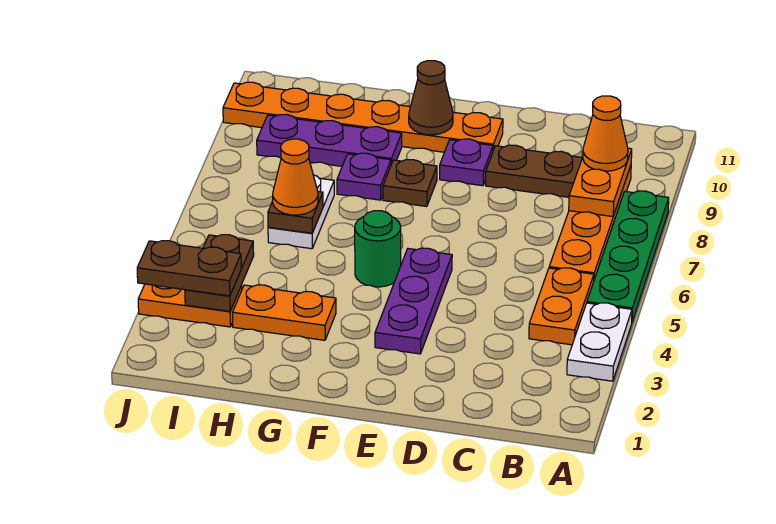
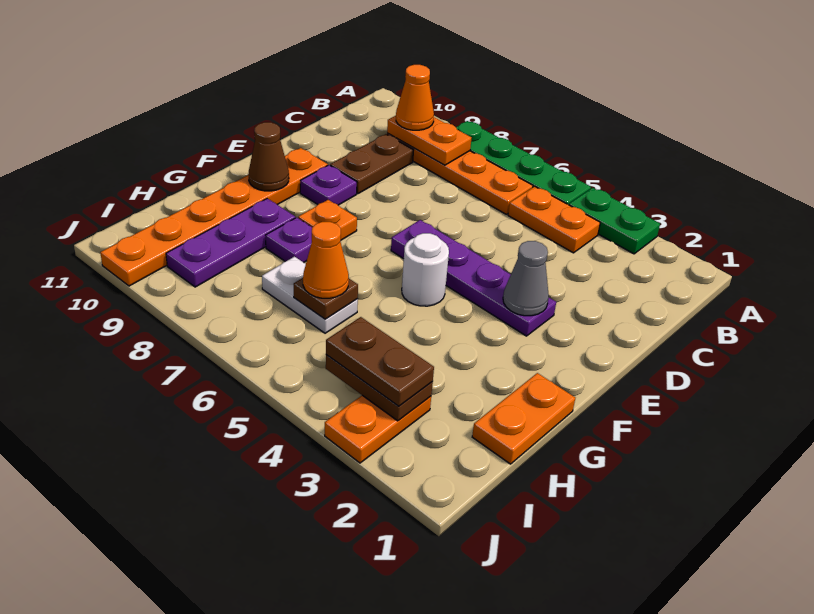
white plate A3:A4 level 1 -> green plate A3:A4 level 1
purple plate E3:E5 level 1 -> purple plate E3:E6 level 1
none -> grey cone E3 level 2
green round brick F5 level 1 -> white round brick F5 level 1
brown plate F8 level 1 -> orange plate F8 level 1
orange plate G3:H3 level 1 -> orange plate G1:H1 level 1
brown plate I3:J3 level 3 -> brown plate I3:I4 level 3

